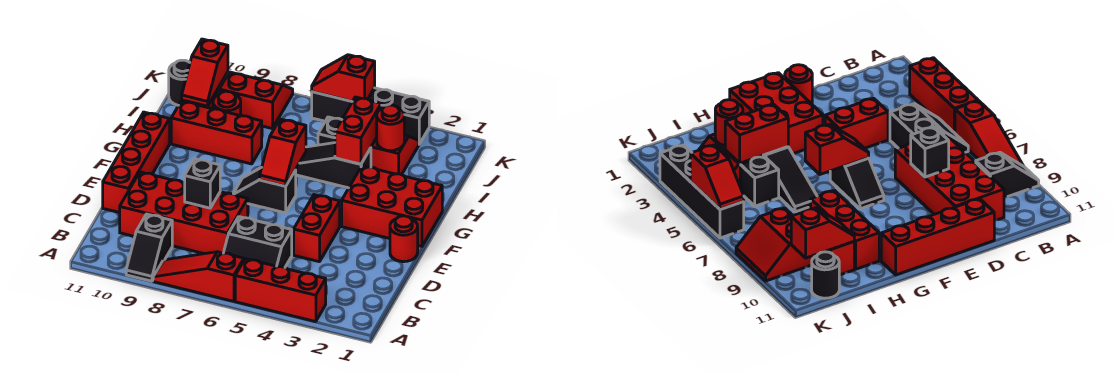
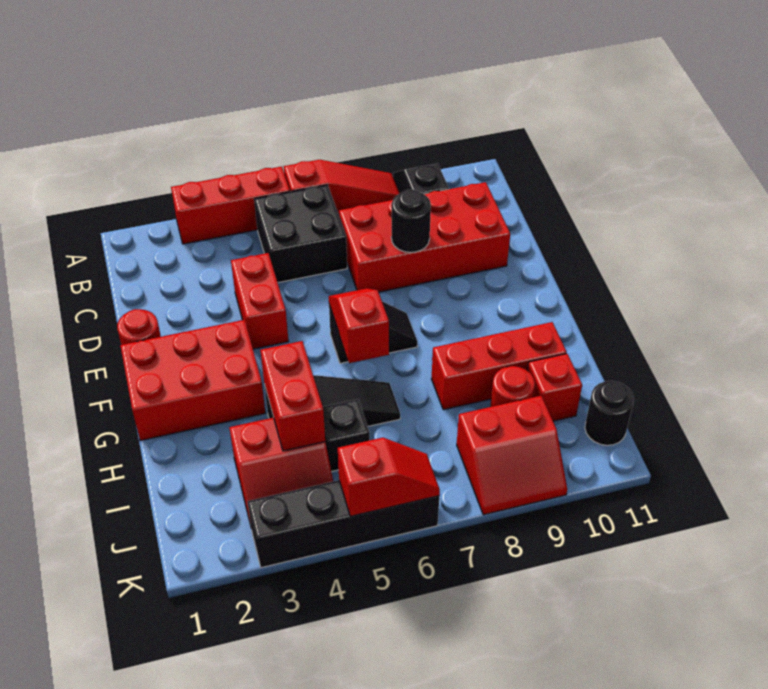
black slope B5:C6 level 1 top C -> black brick B5:C6 level 1
black brick D8 level 2 -> black round brick D8 level 2
red brick D11:G11 level 1 -> none
red round brick I3 level 2 -> none
red slope I10:J10 level 2 top J -> none

